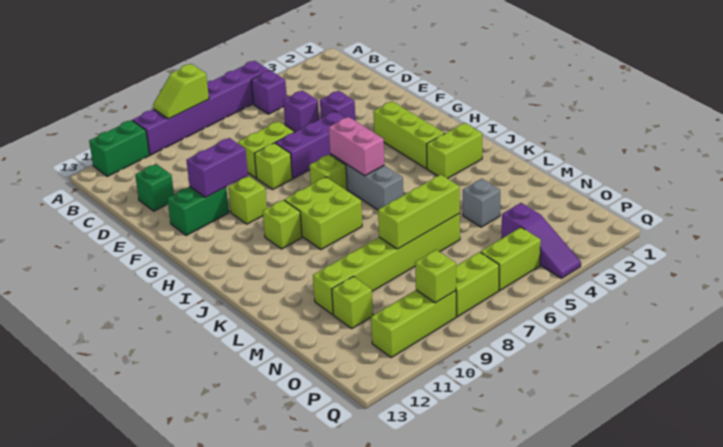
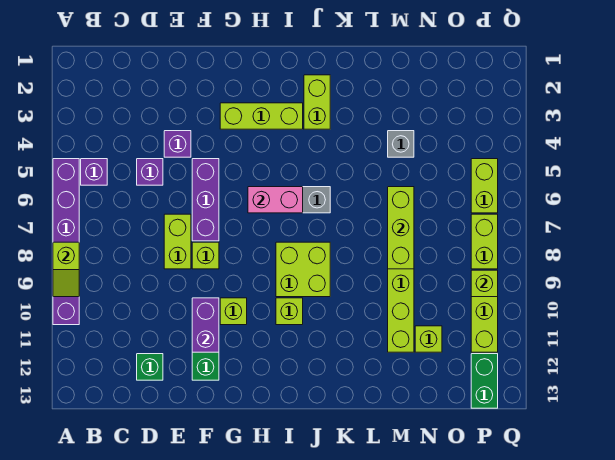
green brick A11:A12 level 1 -> green brick P12:P13 level 1
lime brick H7 level 1 -> none
purple slope O4:Q4 level 1 top O -> none

